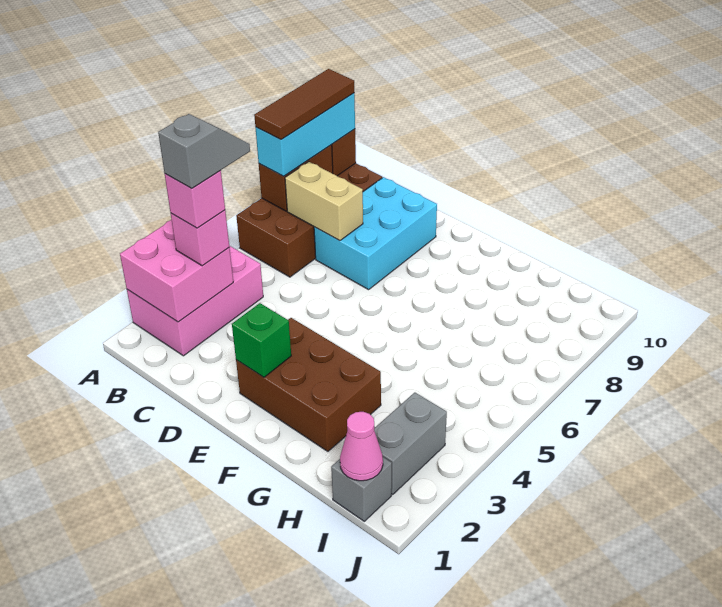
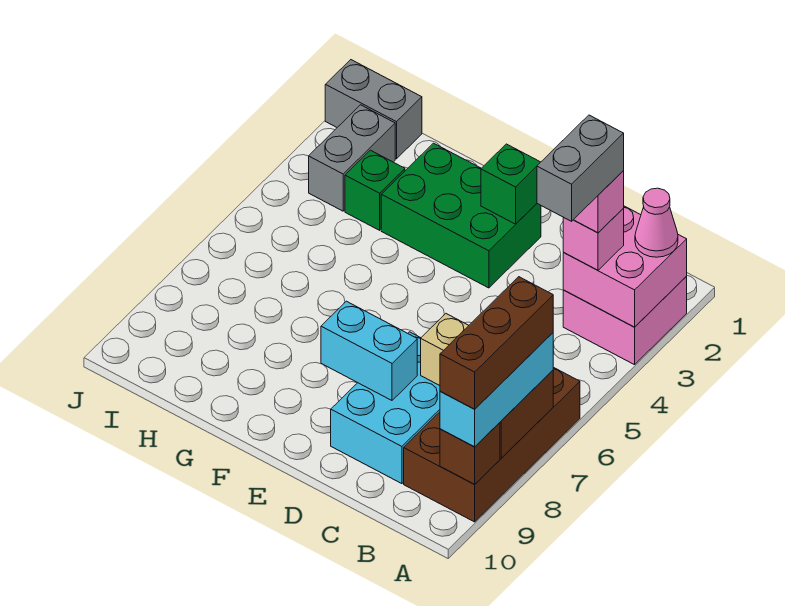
pink brick A2:B4 level 1 -> pink brick A2:B3 level 1
brown tile A7:A9 level 4 -> brown brick A7:A9 level 4
grey slope B3:B4 level 5 top 3 -> grey brick B3:B4 level 5
none -> cyan brick D8:E8 level 2
brown brick E2:G3 level 1 -> green brick E2:G3 level 1
none -> green brick H3 level 1
grey brick I1 level 1 -> grey brick I1:J1 level 1
pink cone I1 level 2 -> pink cone A2 level 3

